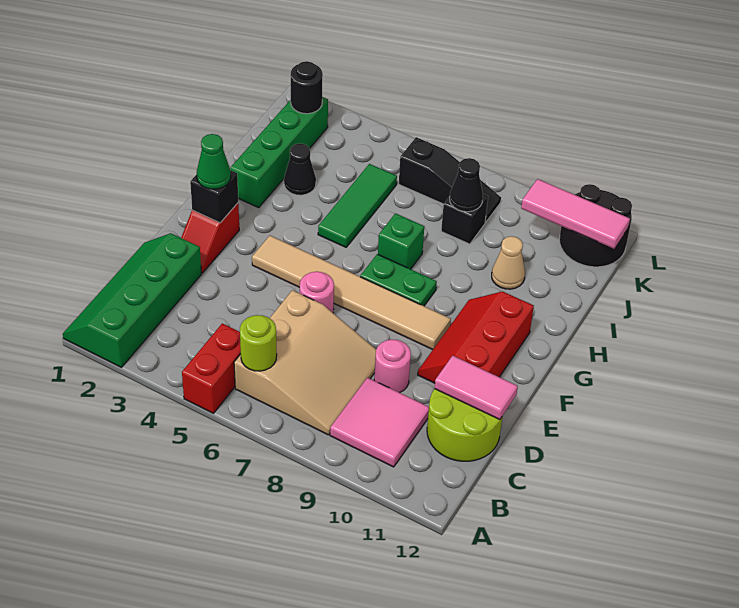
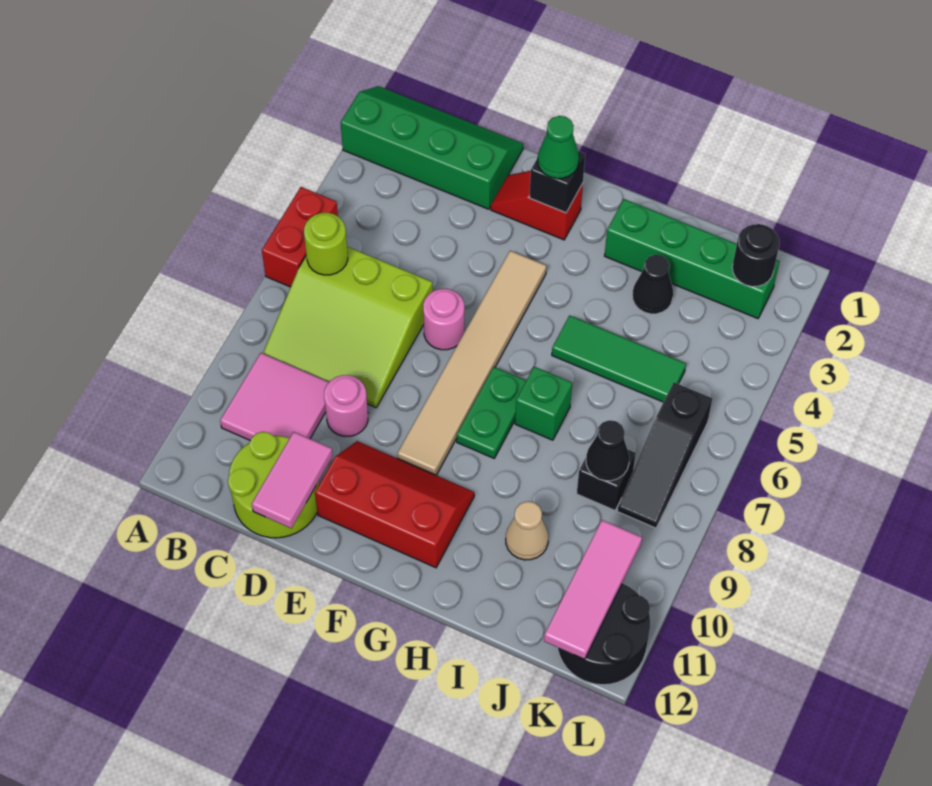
red brick A5:B5 level 1 -> red brick A5:A6 level 1
tan slope B6:D8 level 1 top 6 -> lime slope B6:D8 level 1 top 6

